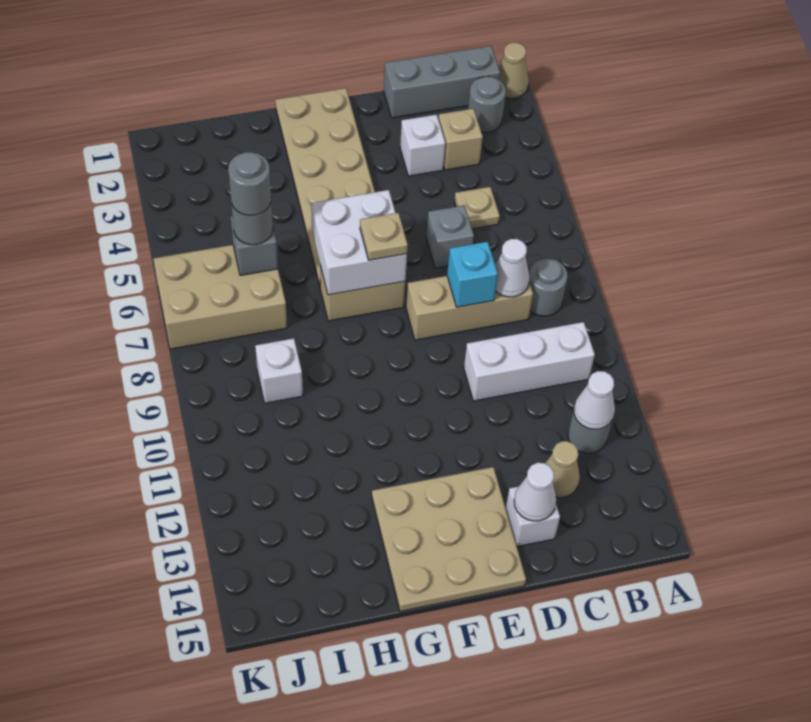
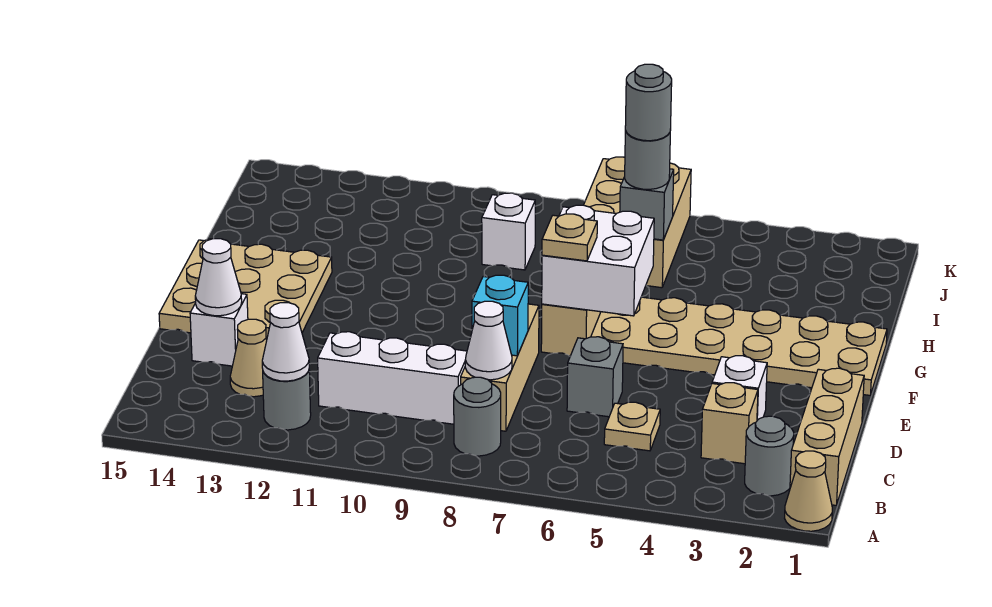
grey brick B1:D1 level 1 -> tan brick B1:D1 level 1
white brick B10:D10 level 1 -> white brick C9:C11 level 1

